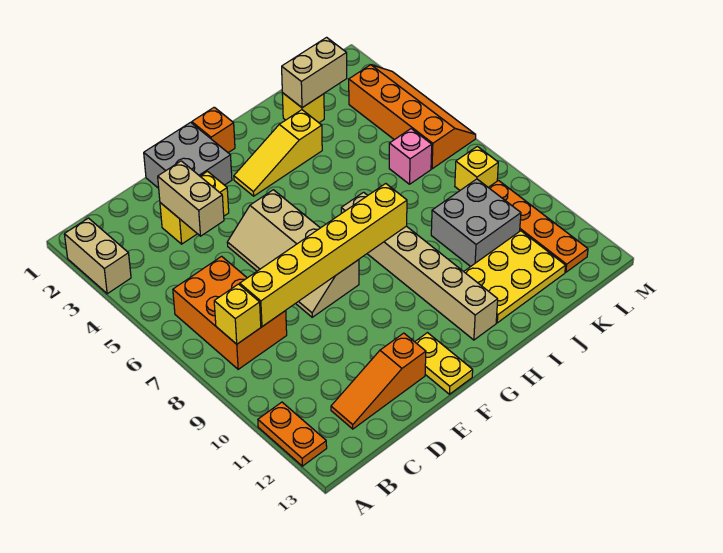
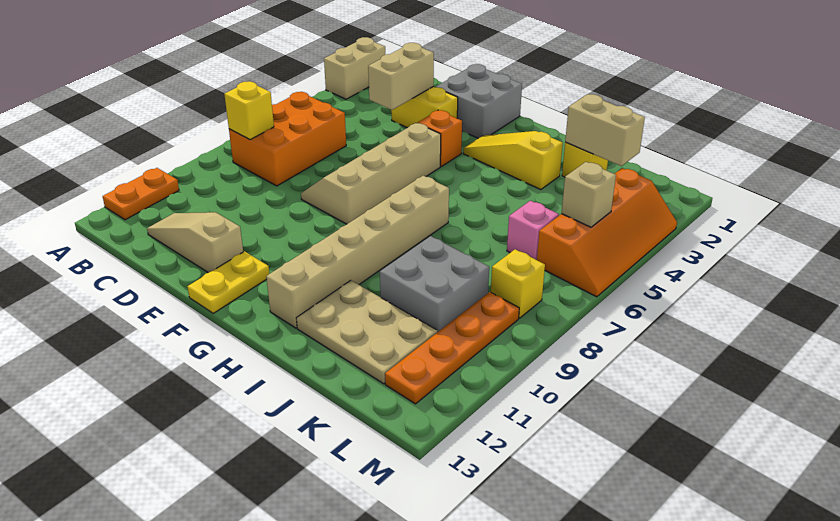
yellow brick C8:H8 level 2 -> none
orange slope C12:E12 level 1 top E -> tan slope C12:E12 level 1 top E
orange brick G1 level 1 -> orange brick F4 level 1
yellow plate I11:K12 level 1 -> tan plate I11:K12 level 1
none -> tan brick L5 level 2

